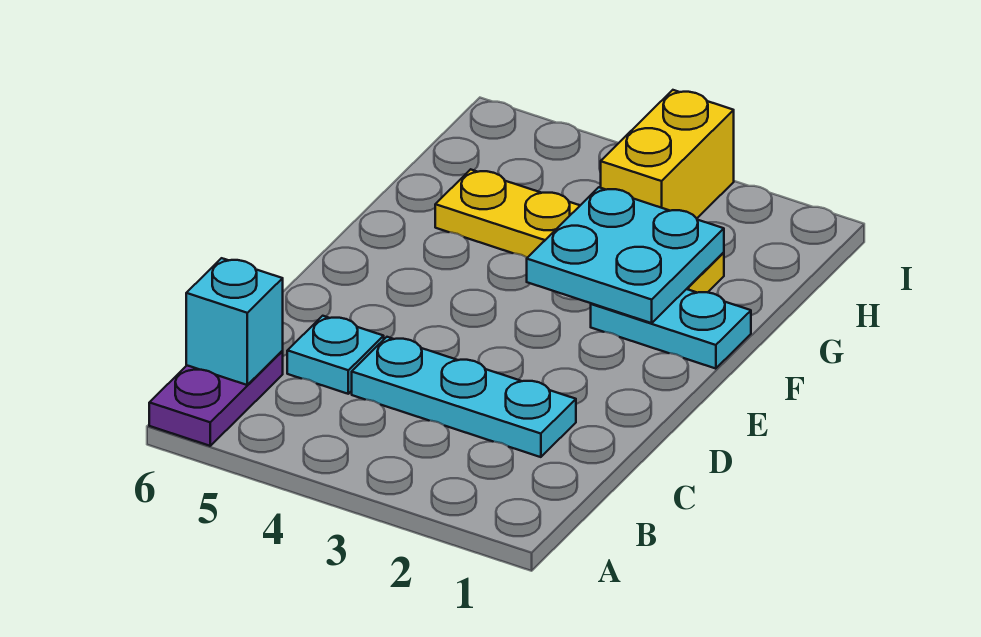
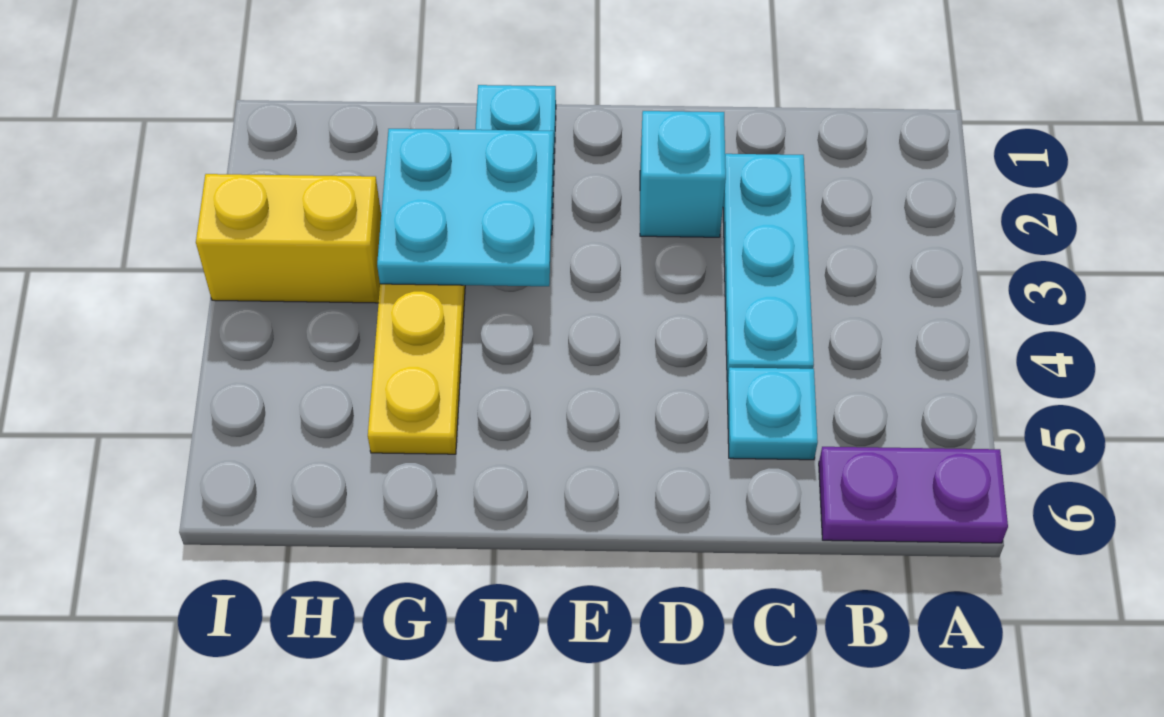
cyan brick B6 level 2 -> cyan brick D2 level 1

